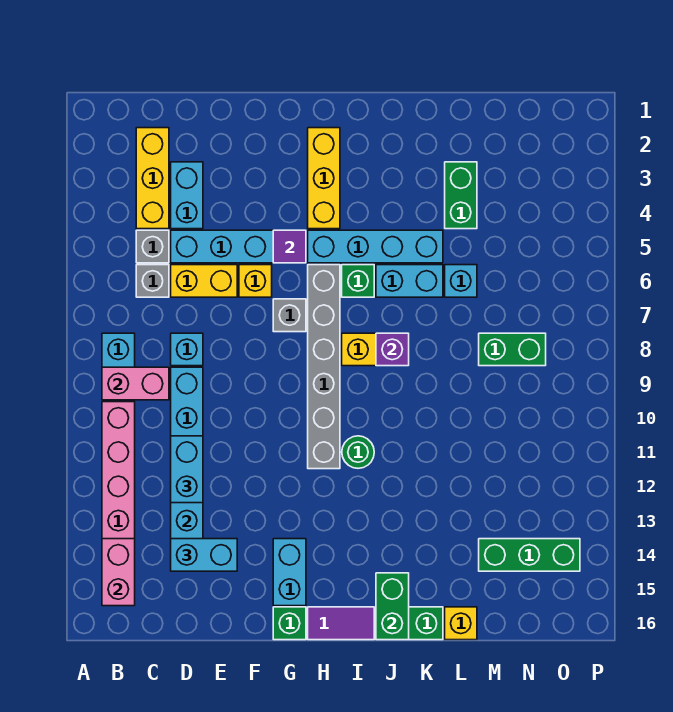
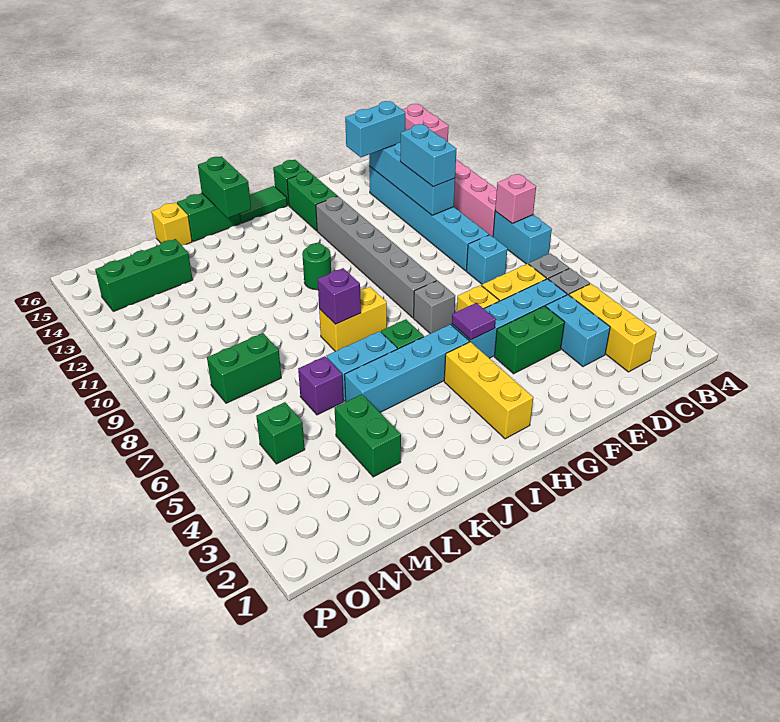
pink brick B9:C9 level 2 -> pink brick B9 level 2
none -> green brick E4:F4 level 1
cyan brick G14:G15 level 1 -> green brick G14:G15 level 1
grey brick H6:H11 level 1 -> grey brick G8:G13 level 1
purple tile H16:I16 level 1 -> green tile H16:I16 level 1
cyan brick L6 level 1 -> purple brick L6 level 1
none -> green brick N5 level 1

